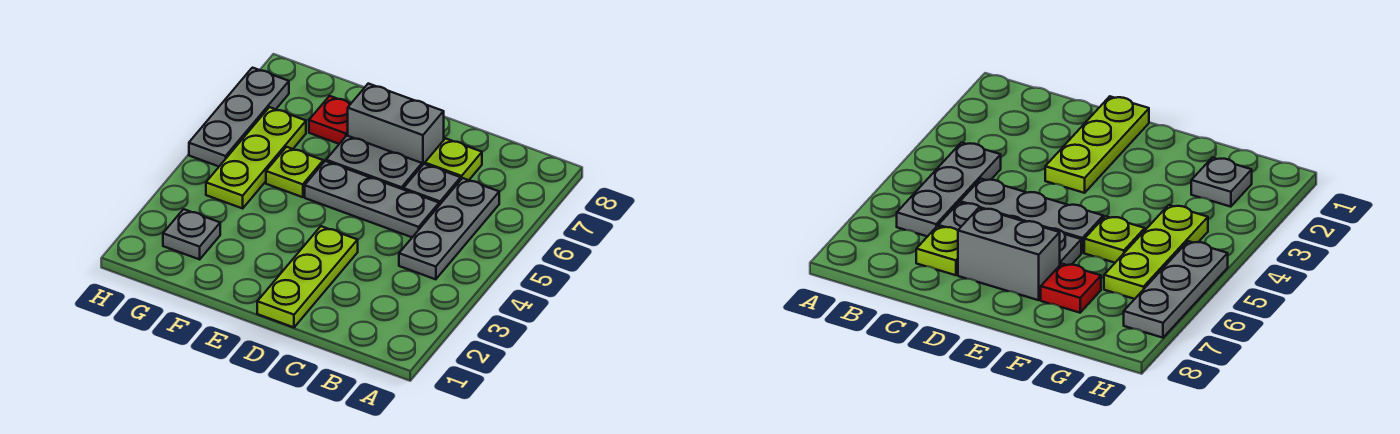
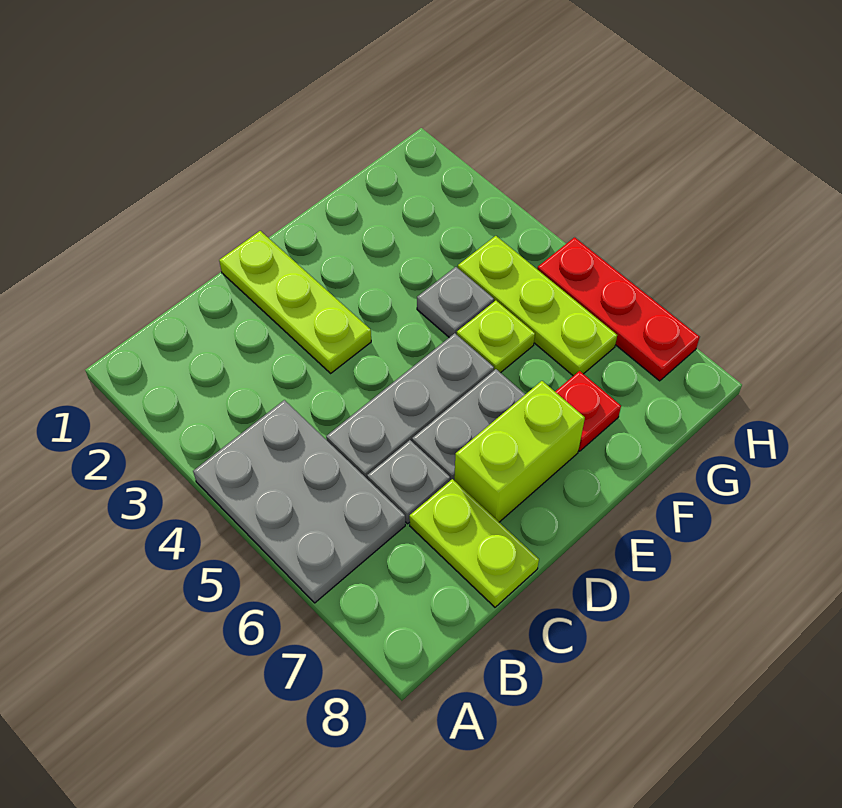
grey plate B4:B6 level 1 -> grey plate A4:B6 level 1
lime plate C7 level 1 -> lime plate C7:C8 level 1
grey brick D7:E7 level 1 -> lime brick D7:E7 level 1
grey plate G2 level 1 -> grey plate F4 level 1
grey plate H5:H7 level 1 -> red plate H5:H7 level 1

